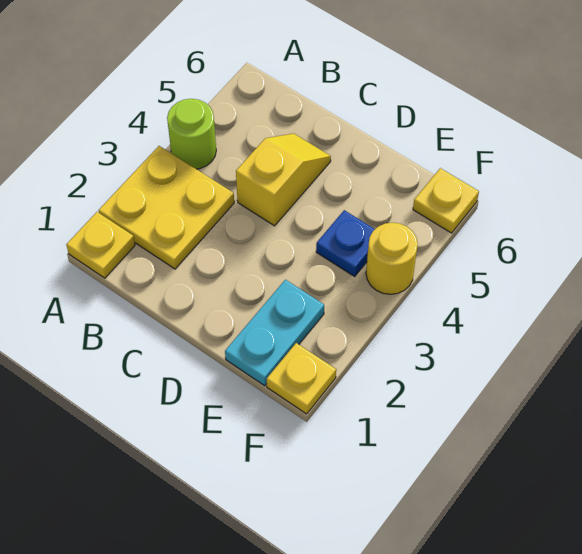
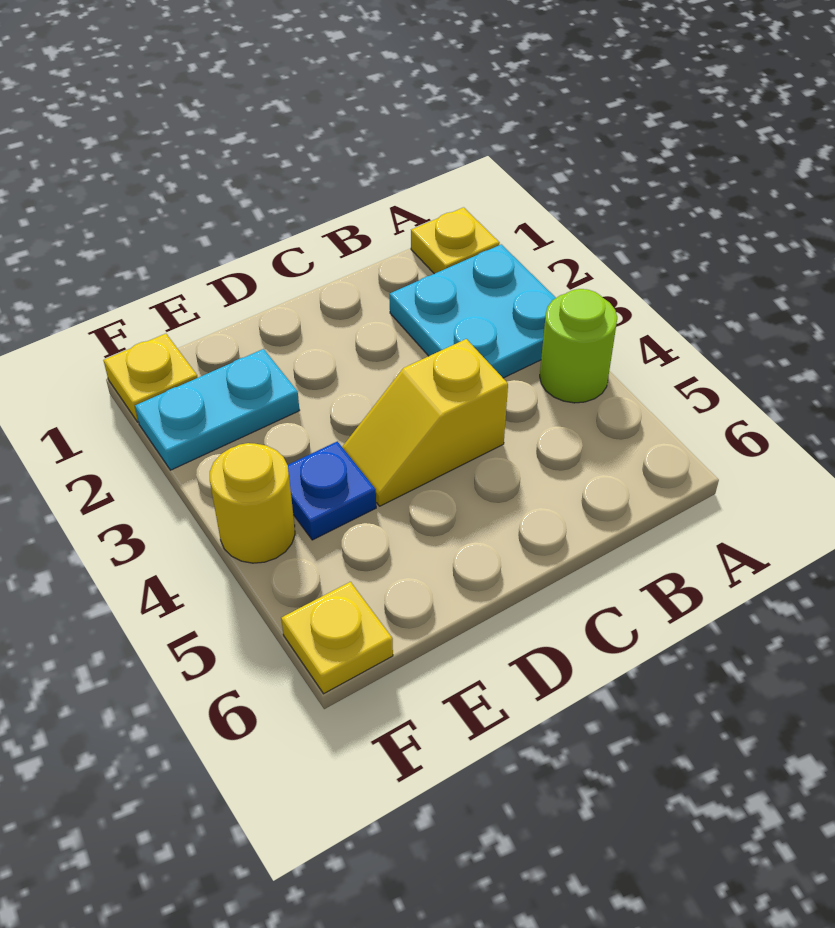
yellow plate A2:B3 level 1 -> cyan plate A2:B3 level 1
yellow slope C4:C5 level 1 top 4 -> yellow slope C4:D4 level 1 top C
cyan plate E1:E2 level 1 -> cyan plate E2:F2 level 1

